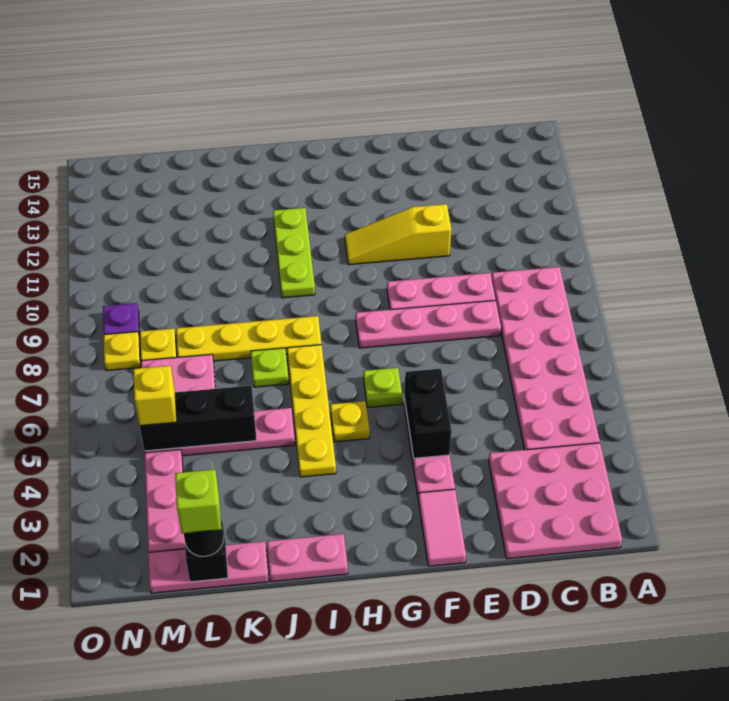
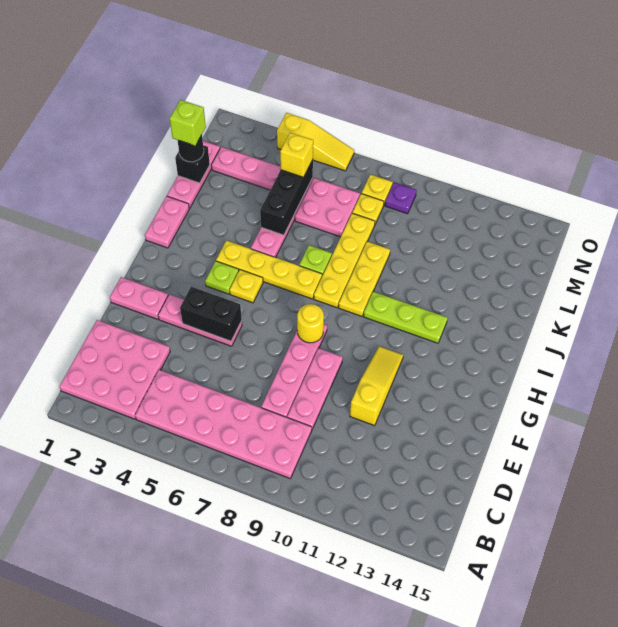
pink tile F1:F2 level 1 -> pink plate F1:F2 level 1
lime plate G6 level 1 -> lime plate H4 level 1
none -> yellow round brick G8 level 2
none -> yellow plate I9:K9 level 1
none -> yellow slope O4:O6 level 1 top 4

